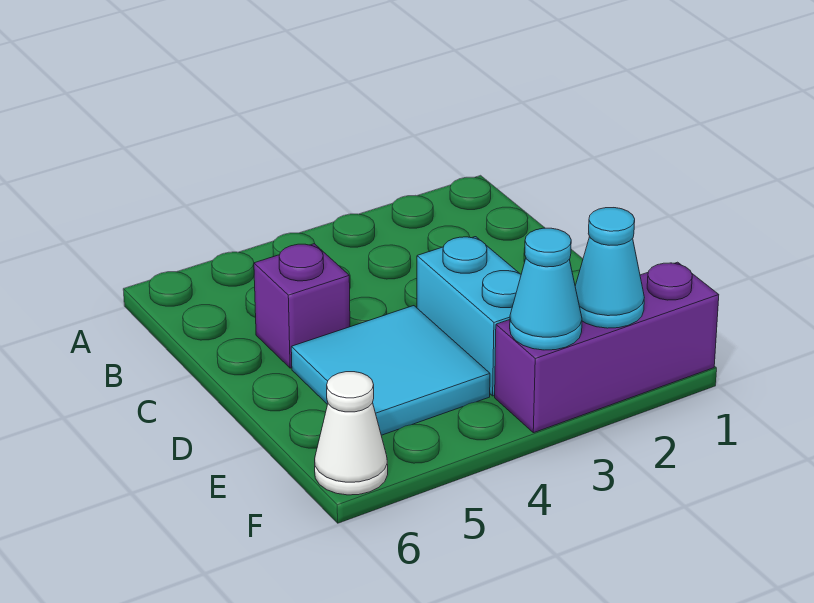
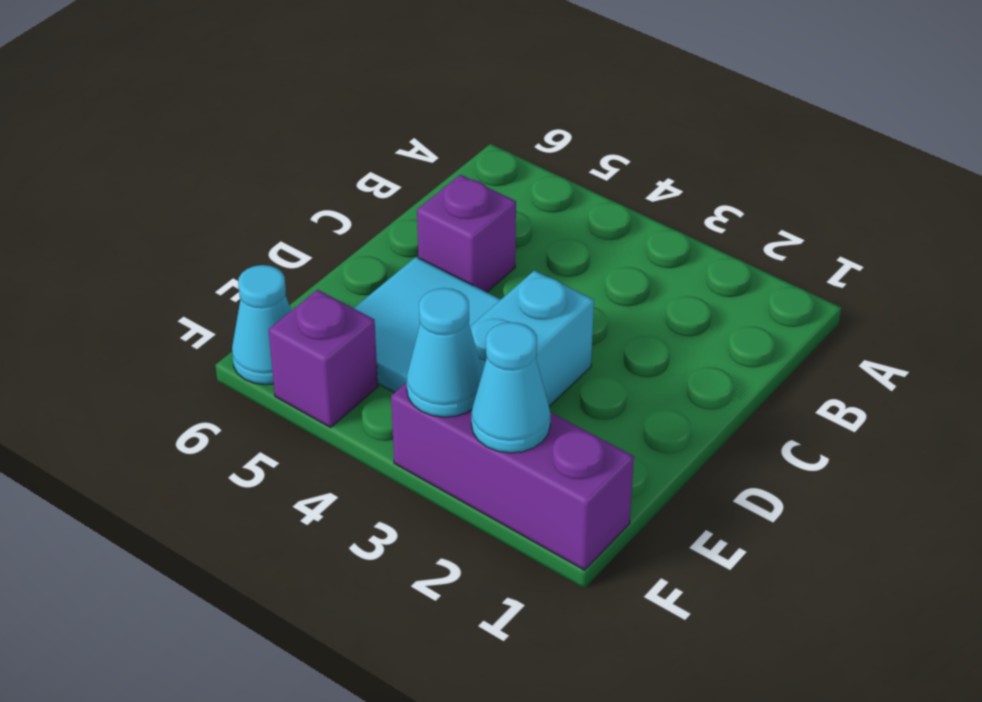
none -> purple brick F5 level 1
white cone F6 level 1 -> cyan cone F6 level 1

